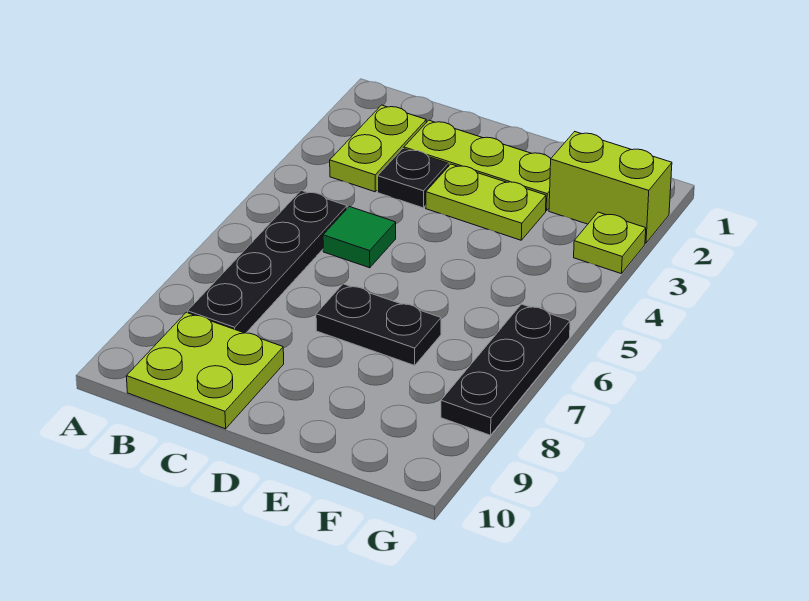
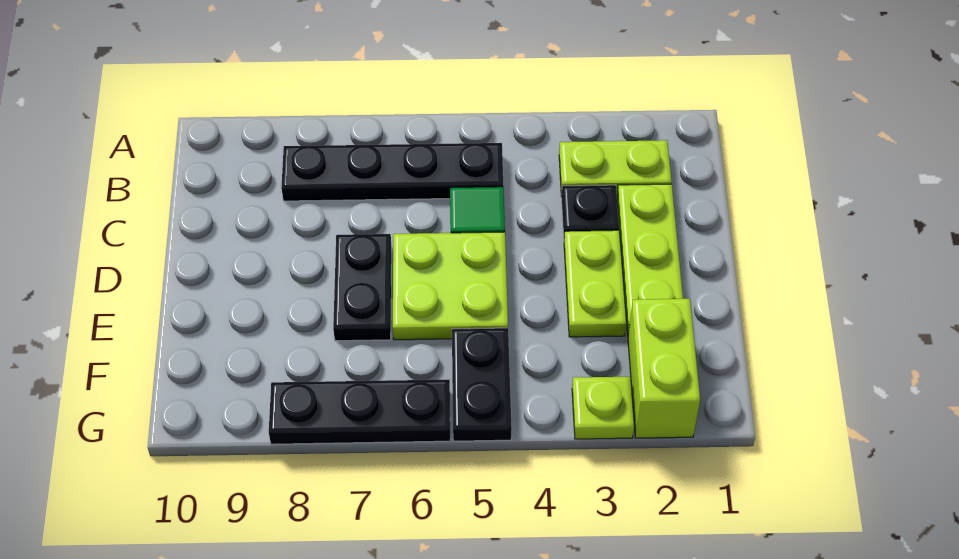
lime plate B9:C10 level 1 -> lime plate D5:E6 level 1
none -> black plate F5:G5 level 1

